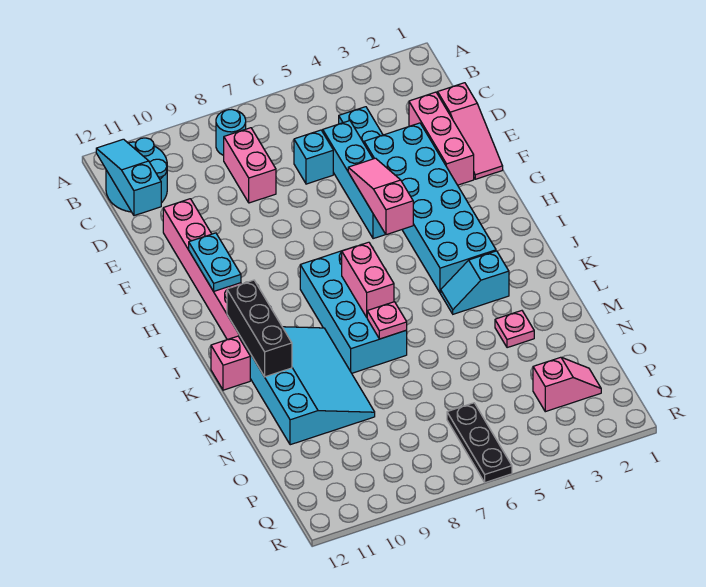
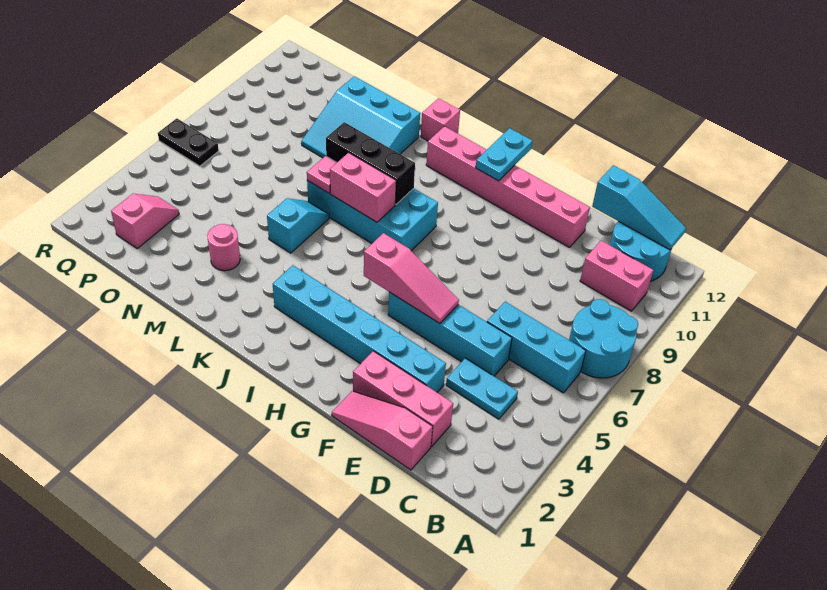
cyan round brick B8 level 1 -> cyan round brick A7:B8 level 1
pink brick C8:D8 level 1 -> pink brick B10:C10 level 1
cyan brick D6 level 1 -> cyan brick B6:D6 level 1
cyan brick E3:J4 level 1 -> cyan brick E3:J3 level 1
cyan plate G11:H11 level 2 -> cyan plate H11:H12 level 2
black brick J11:L11 level 2 -> black brick J8:L8 level 2
cyan slope K3:K4 level 1 top 3 -> cyan slope L5:L6 level 1 top 5
cyan slope K9:N11 level 1 top 11 -> cyan slope L9:N11 level 1 top 11
pink plate M3 level 1 -> pink round brick M3 level 1
pink slope P2:P3 level 1 top 3 -> pink slope P2:P3 level 1 top 2
black plate P6:R6 level 1 -> black plate Q6:R6 level 1

